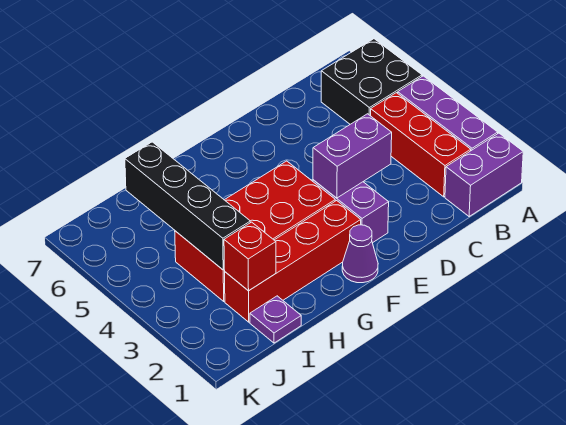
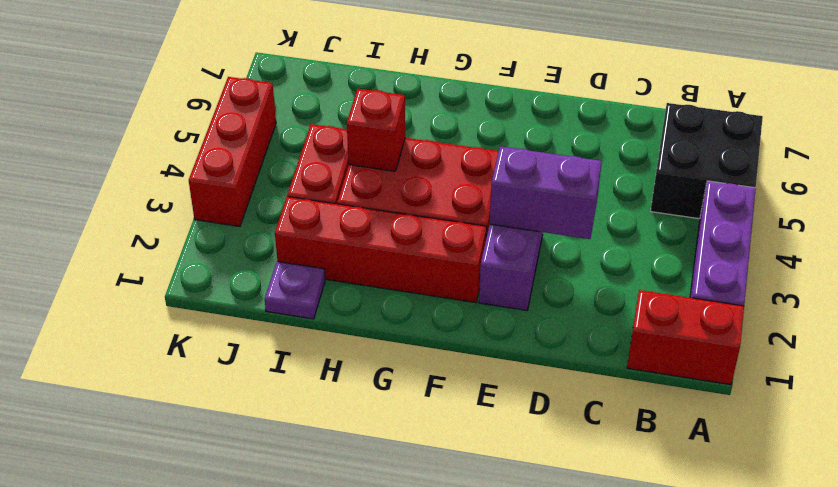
purple brick A1:B1 level 1 -> red brick A1:B1 level 1
red brick B2:B4 level 1 -> red brick K3:K5 level 1
purple cone F1 level 1 -> none
red brick I2 level 2 -> red brick H4 level 2
black brick I3:I6 level 2 -> none

